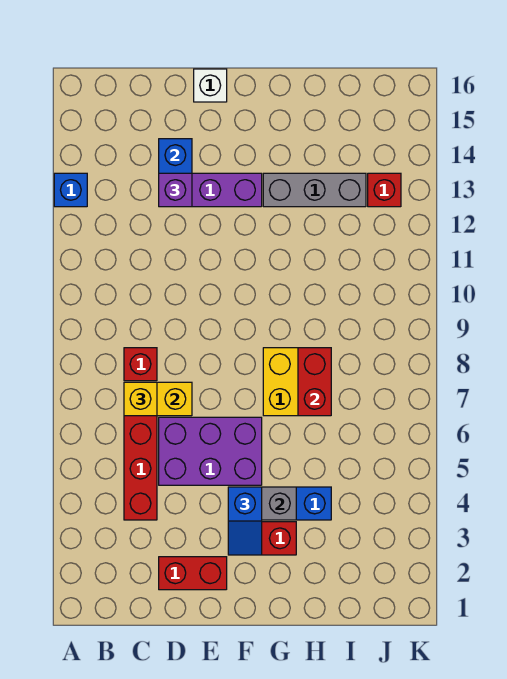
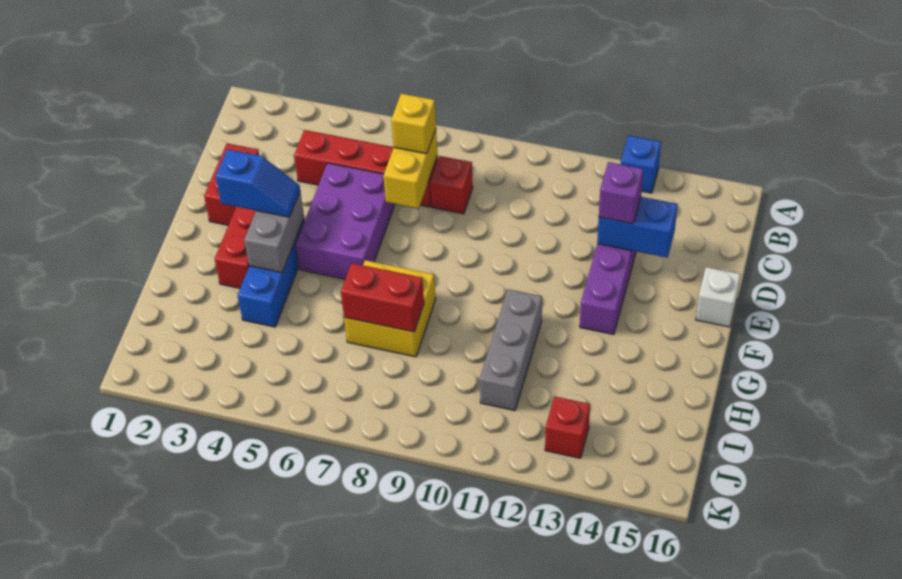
blue slope F3:F4 level 3 top 4 -> blue slope F3:F4 level 3 top 3
grey brick G13:I13 level 1 -> grey brick G11:I11 level 1

